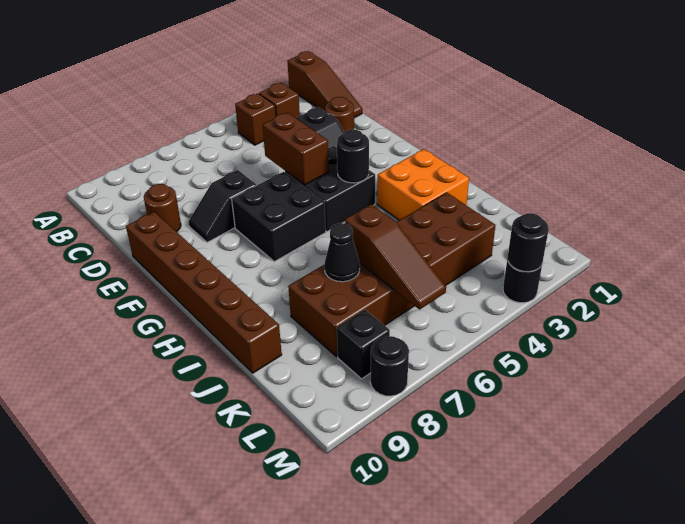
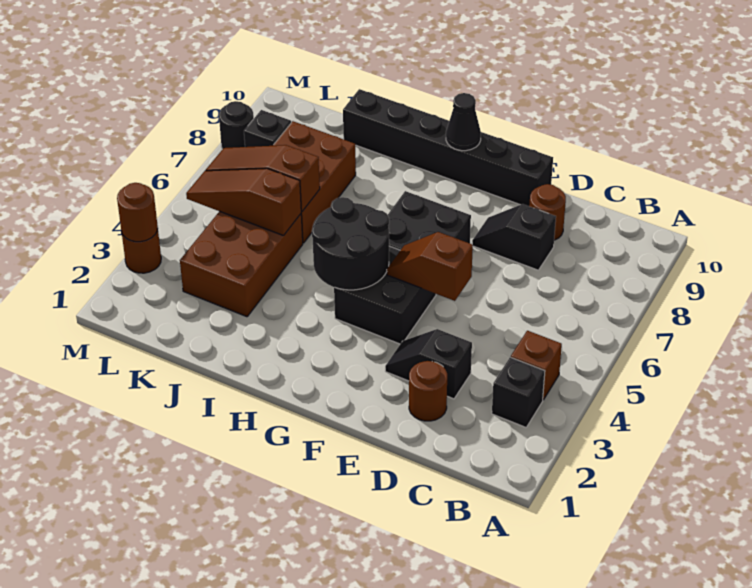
brown slope A1:C1 level 1 top A -> brown slope J5:L5 level 2 top J
brown brick B3 level 1 -> black brick B3 level 1
brown brick E5:F5 level 2 -> brown slope E5:F5 level 2 top E
black slope E7:E8 level 1 top 7 -> black slope D8:E8 level 1 top D
brown brick E10:J10 level 1 -> black brick E10:J10 level 1
black round brick G4 level 2 -> black round brick G4:H5 level 2
orange brick H2:I3 level 1 -> none
black cone J7 level 2 -> black cone G10 level 2
black round brick M3 level 1 -> brown round brick M3 level 1
black round brick M3 level 2 -> brown round brick M3 level 2

